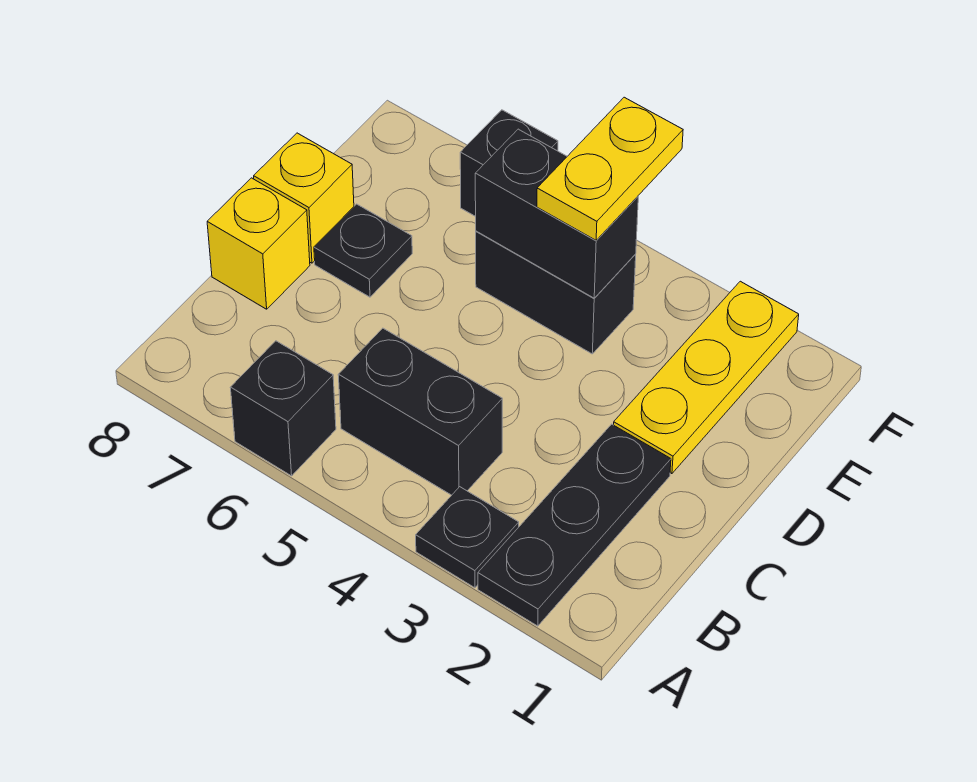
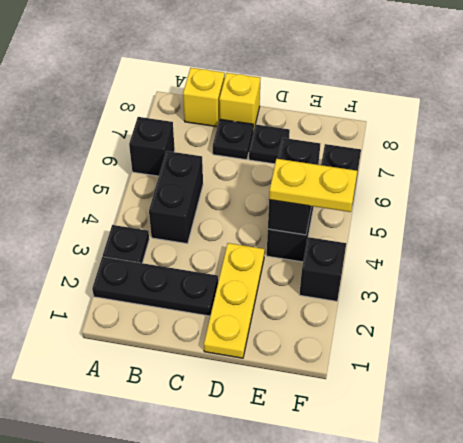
none -> black plate C7 level 1
yellow plate D2:F2 level 1 -> yellow plate D1:D3 level 1
yellow brick D8 level 1 -> yellow brick B8 level 1
none -> black brick F3 level 1

